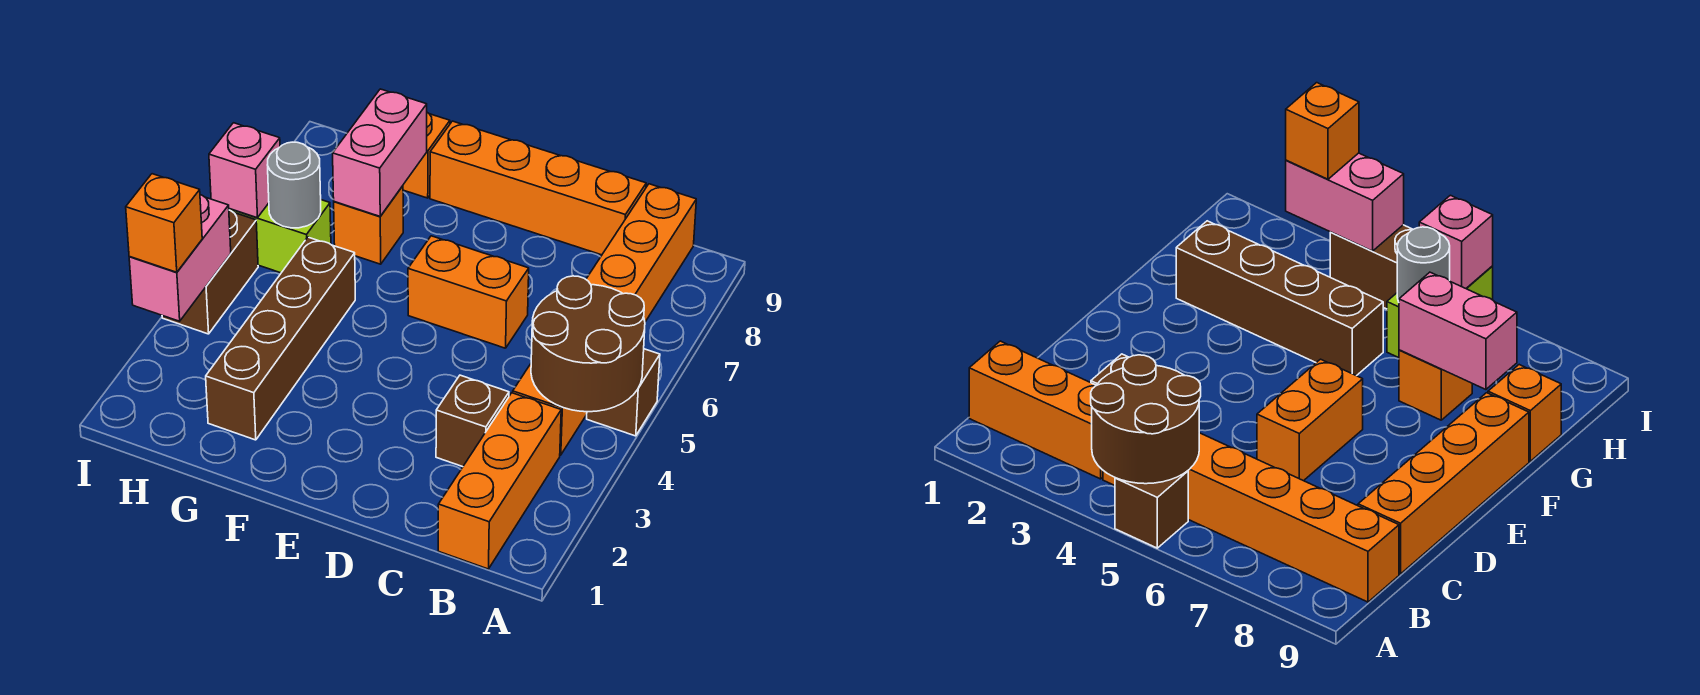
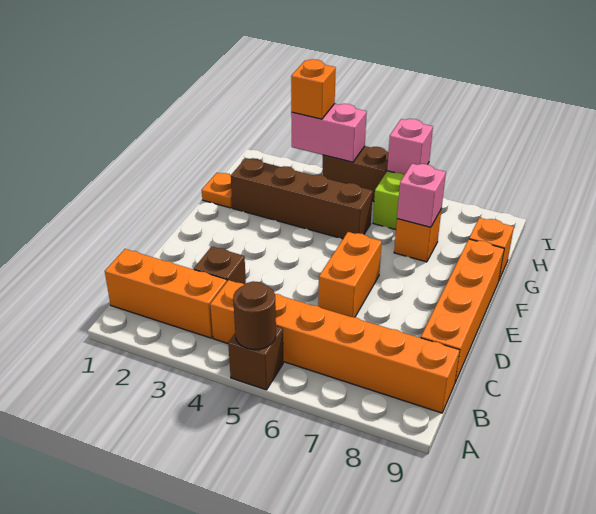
brown round brick A4:B5 level 2 -> brown round brick A5 level 2
none -> orange plate G1 level 1
pink brick G7:G8 level 2 -> pink brick G7 level 2
grey round brick H6 level 2 -> none

